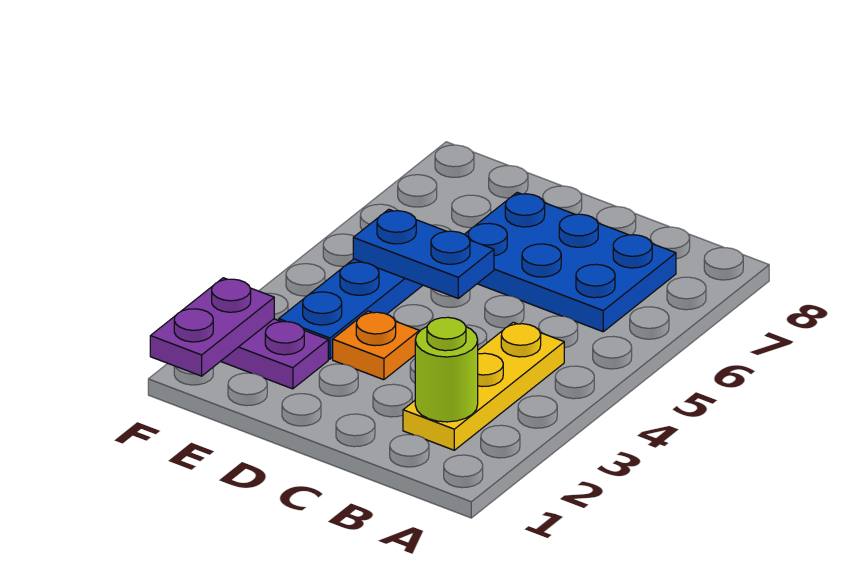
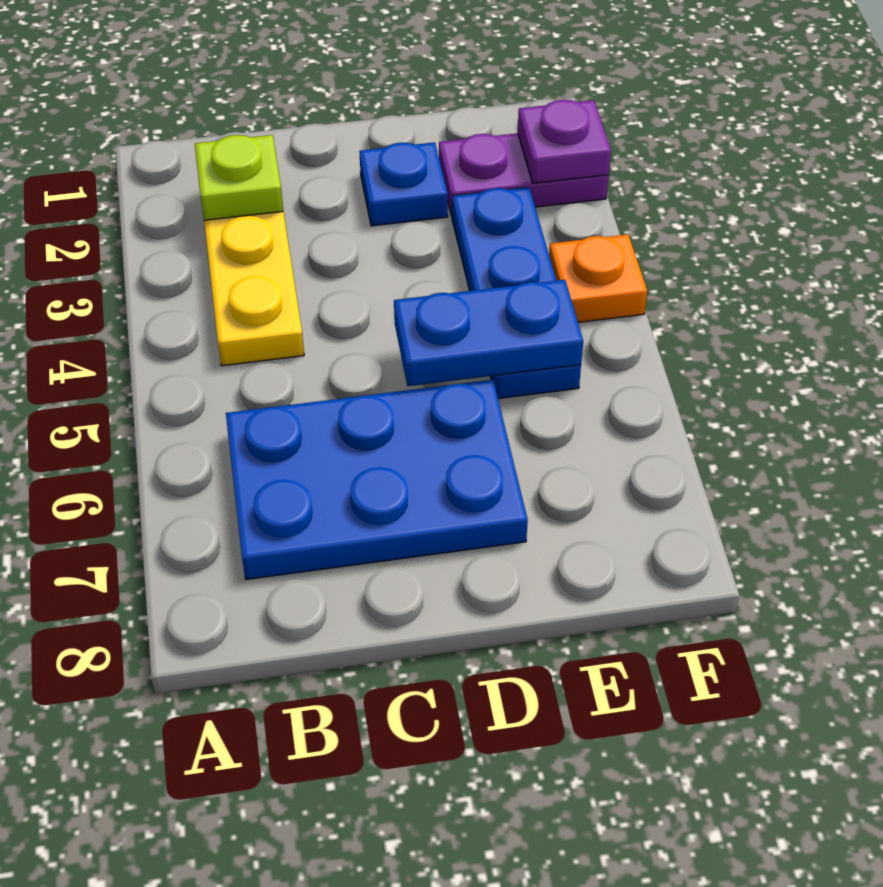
lime round brick B2 level 2 -> lime plate B2 level 2
none -> blue plate D2 level 1
orange plate D3 level 1 -> orange plate F4 level 1
purple plate F1:F2 level 2 -> purple plate F2 level 2

